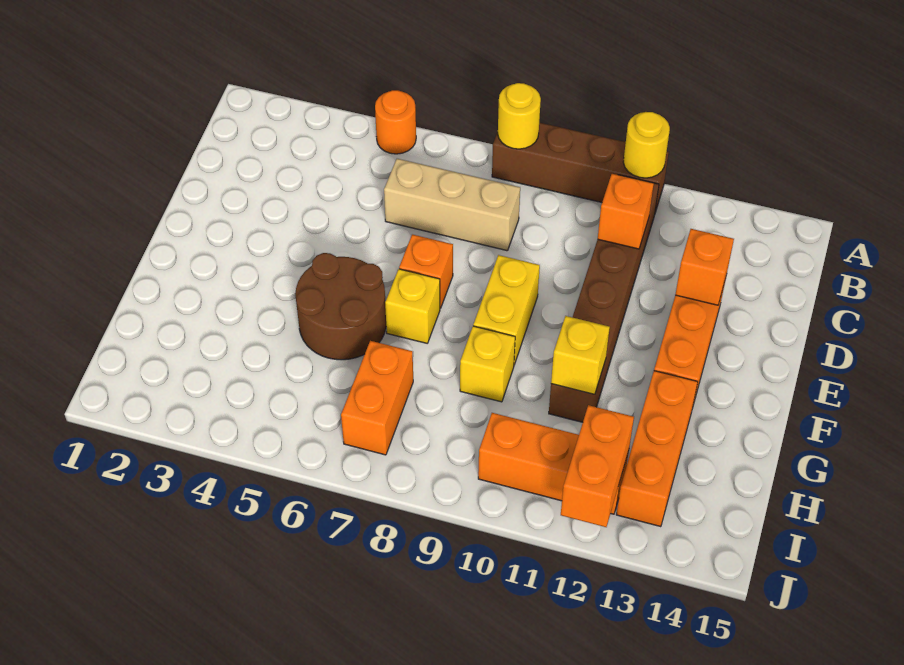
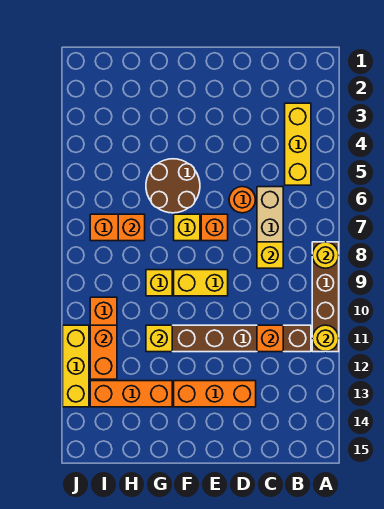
orange round brick A5 level 1 -> orange round brick D6 level 1
none -> yellow brick B3:B5 level 1
none -> yellow brick C8 level 2
orange brick D13 level 2 -> orange brick H7 level 2
orange brick I12:J12 level 2 -> orange brick I11:I12 level 2
none -> yellow brick J11:J13 level 1

